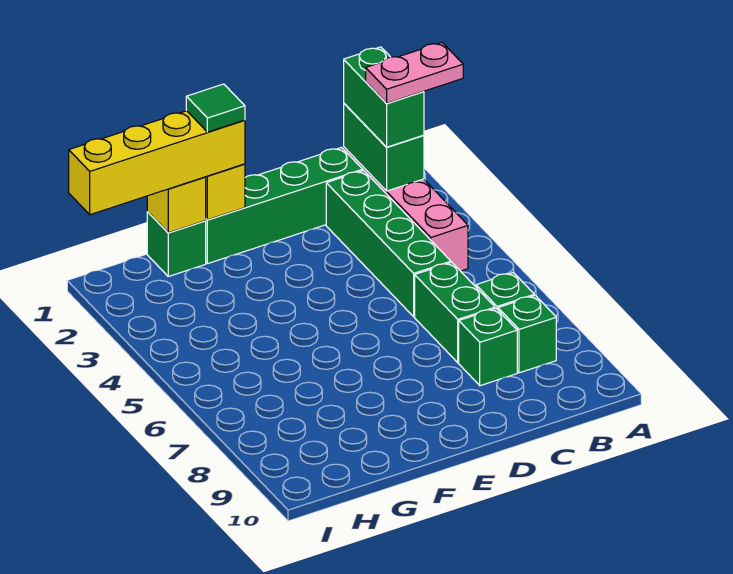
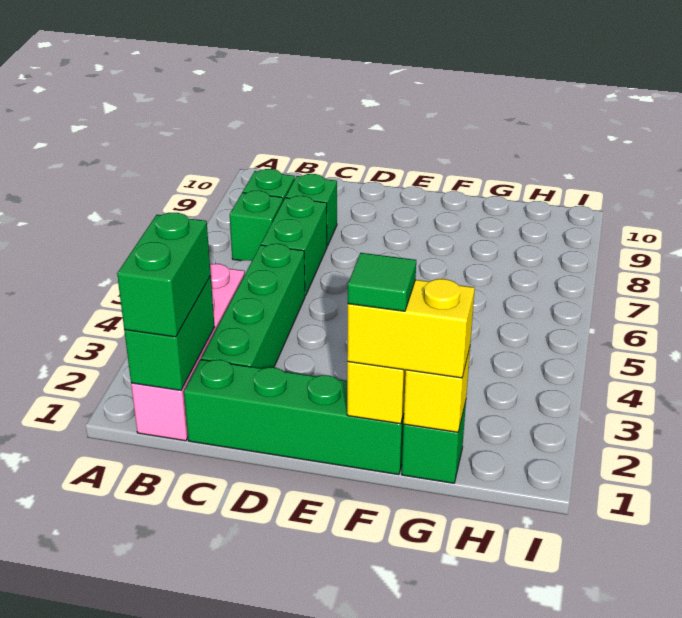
pink plate A2:B2 level 4 -> none
yellow brick F1:I1 level 3 -> yellow brick F1:G1 level 3

